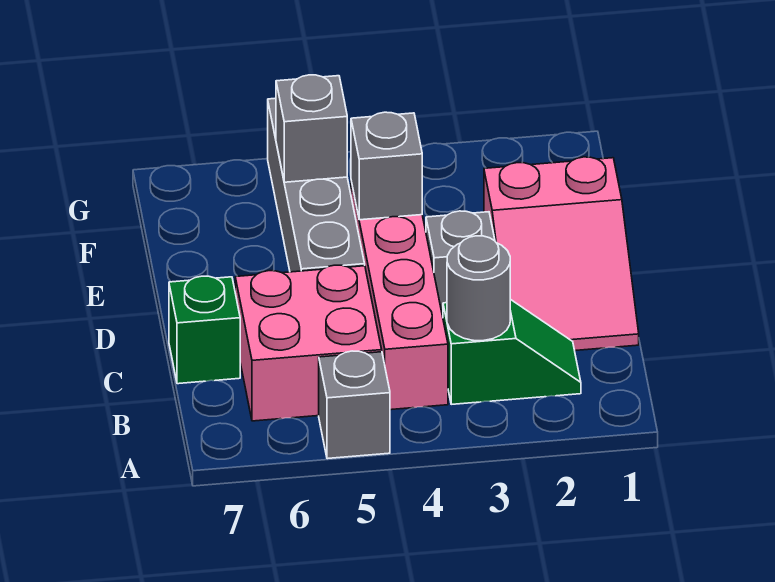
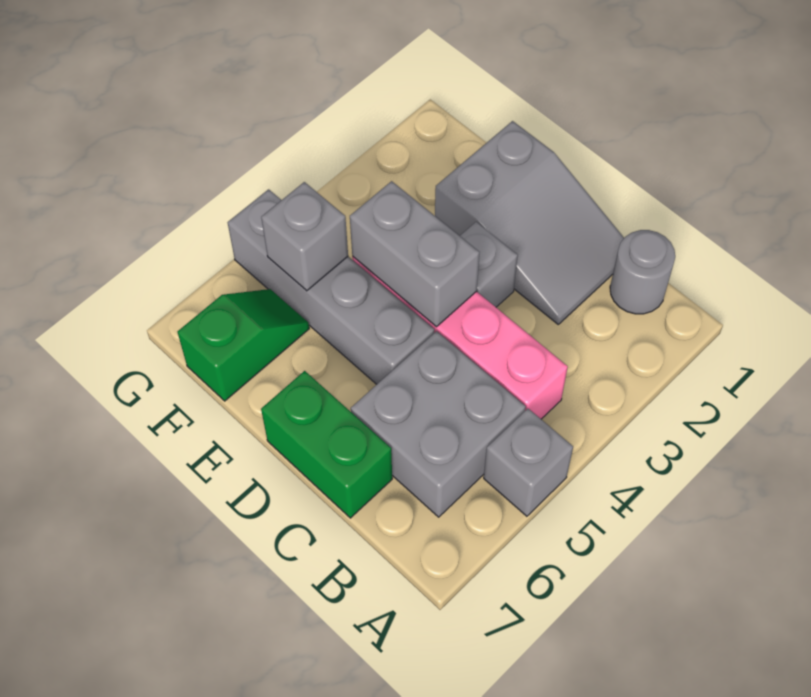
green slope B2:B3 level 1 top 3 -> green slope F6:F7 level 1 top 7
grey round brick B3 level 2 -> grey round brick B1 level 1
pink brick B5:C6 level 1 -> grey brick B5:C6 level 1
pink slope C1:E2 level 1 top E -> grey slope C1:E2 level 1 top E
green brick C7 level 1 -> green brick C7:D7 level 1
grey brick E4 level 2 -> grey brick D4:E4 level 2

